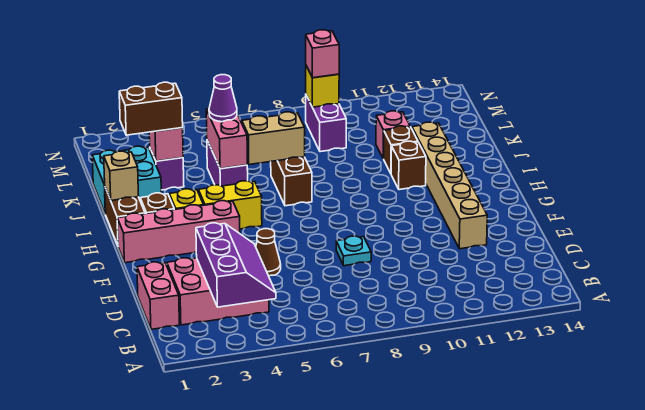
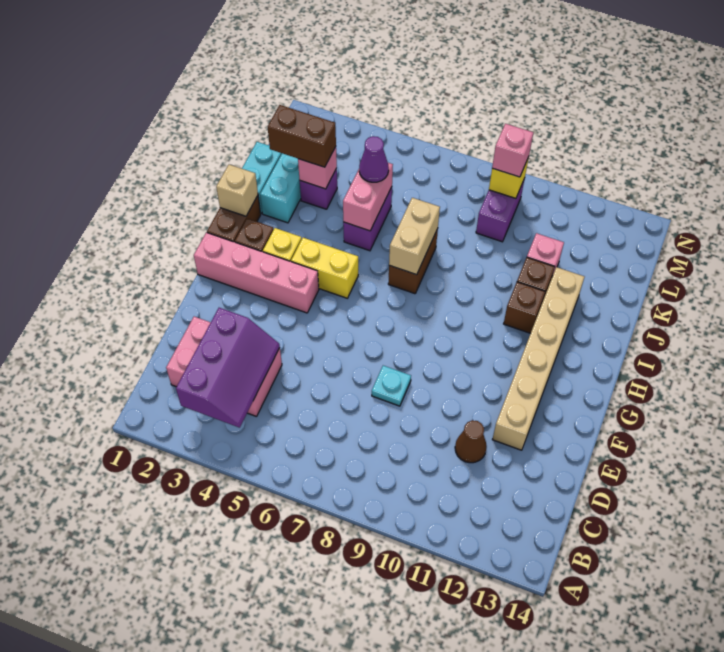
pink brick C1:D1 level 1 -> none
brown cone E5 level 1 -> brown cone D11 level 1
tan brick J6:J7 level 2 -> tan brick I7:J7 level 2

